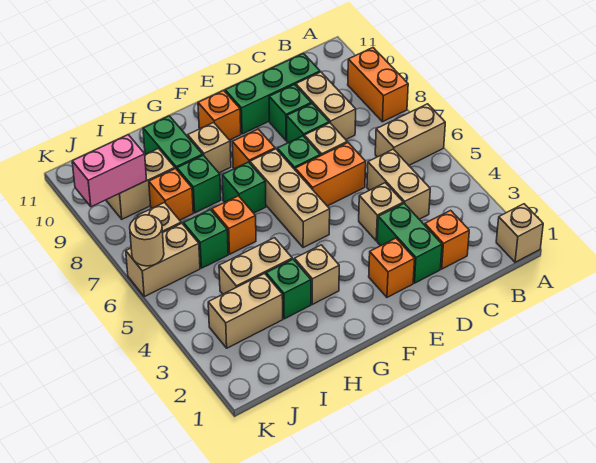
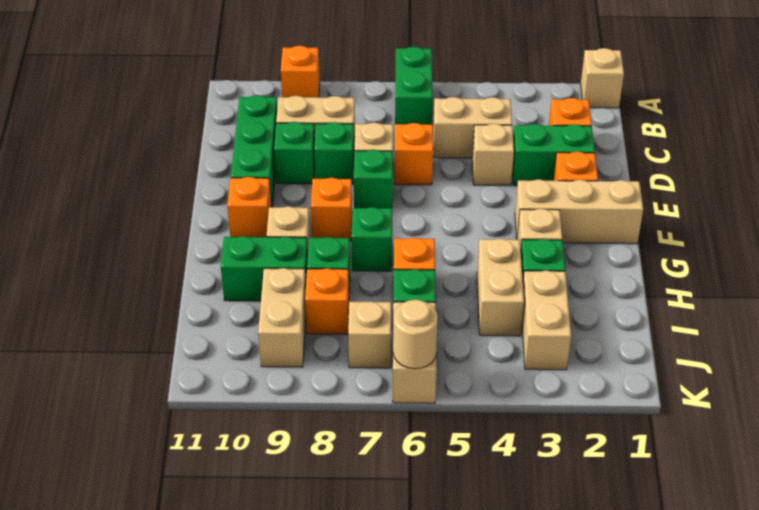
tan brick A6:B6 level 1 -> green brick A6:B6 level 1
orange brick A8:A9 level 1 -> orange brick A9 level 1
orange brick D6:E6 level 1 -> orange brick D6 level 1
tan brick F5:F7 level 1 -> tan brick F1:F3 level 1
pink brick J9:K9 level 2 -> none

